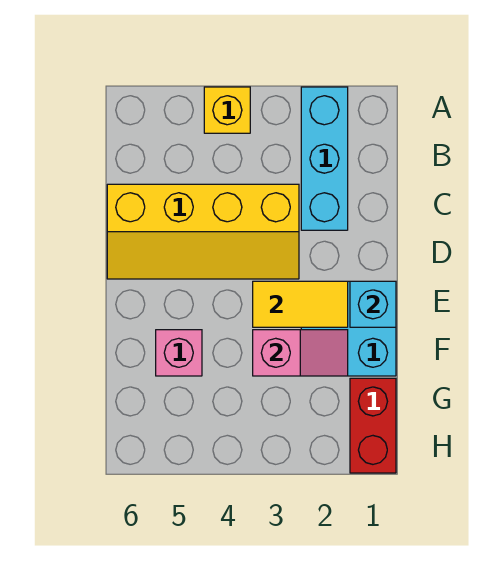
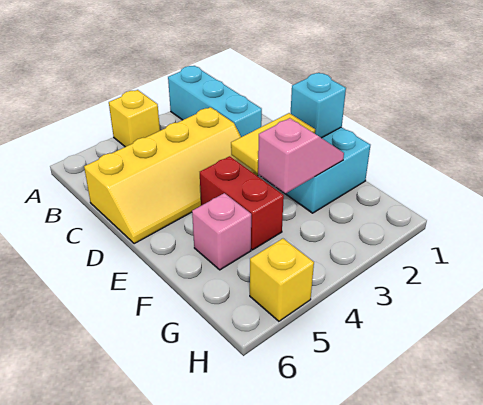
red brick G1:H1 level 1 -> red brick E4:F4 level 1
none -> yellow brick H5 level 1

